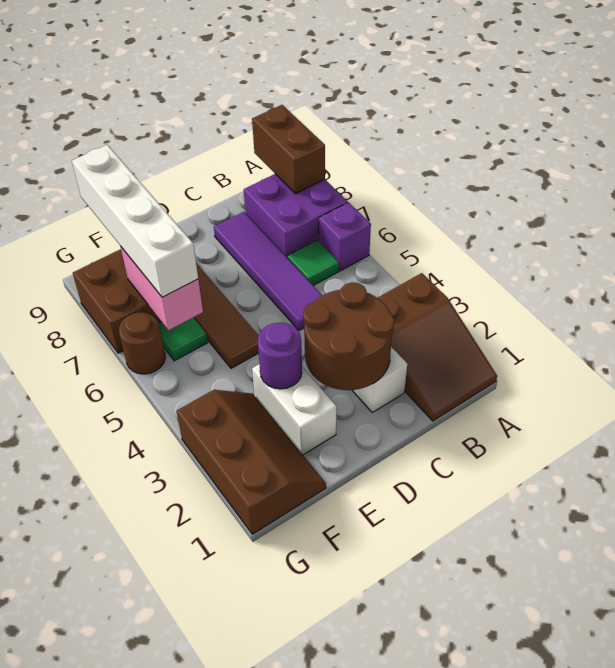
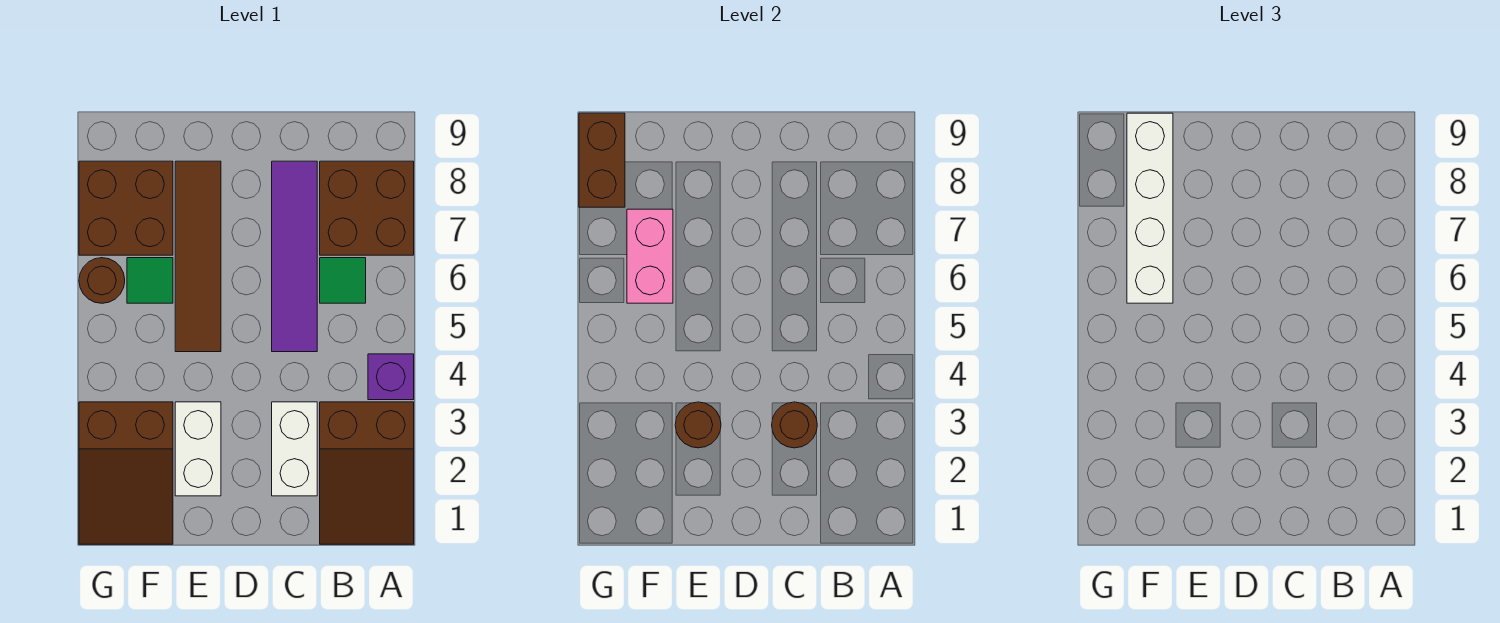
purple brick A6 level 1 -> purple brick A4 level 1
purple brick A7:B8 level 1 -> brown brick A7:B8 level 1
brown brick A8:A9 level 2 -> brown brick G8:G9 level 2
brown round brick C2:D3 level 2 -> brown round brick C3 level 2
purple round brick E3 level 2 -> brown round brick E3 level 2
brown slope F1:G3 level 1 top G -> brown slope F1:G3 level 1 top 3

